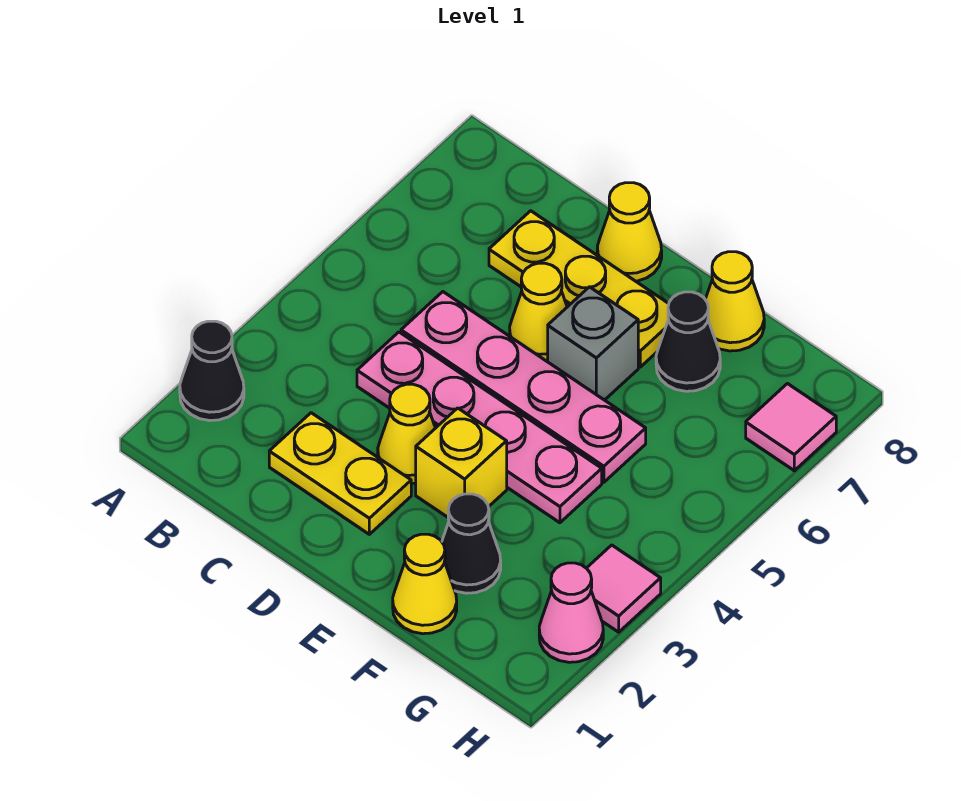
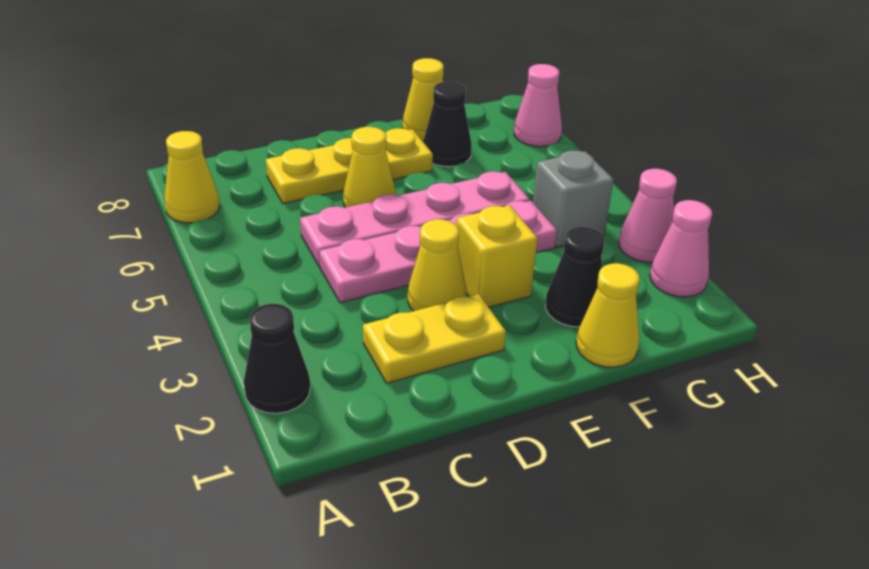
yellow cone D8 level 1 -> yellow cone A7 level 1
grey brick E6 level 1 -> grey brick G4 level 1
pink tile H3 level 1 -> pink cone H3 level 1
pink tile H7 level 1 -> pink cone H7 level 1

